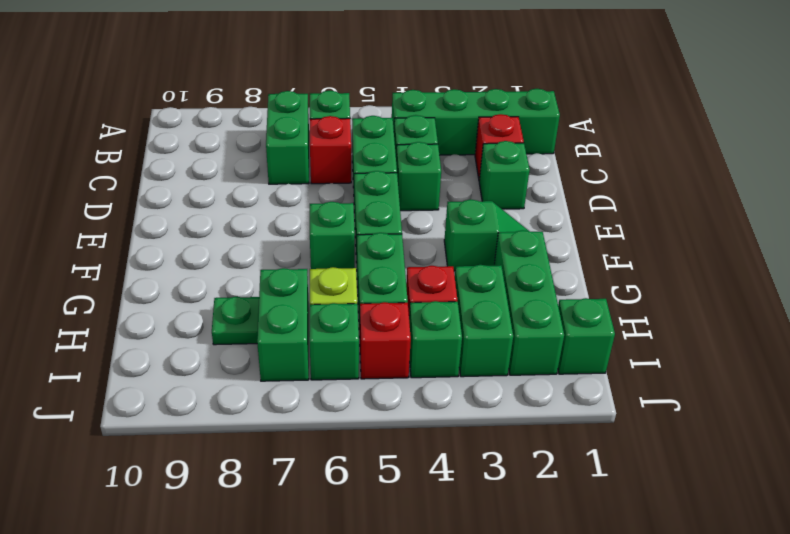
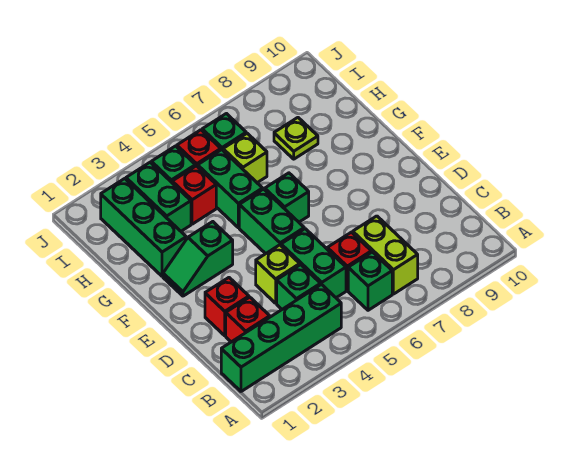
green brick B7:C7 level 1 -> lime brick B7:C7 level 1
green brick D2 level 1 -> red brick D2 level 1
green brick D4 level 1 -> lime brick D4 level 1
green brick H7:I7 level 1 -> none
green plate H8 level 1 -> lime plate H8 level 1
green brick I1 level 1 -> none

